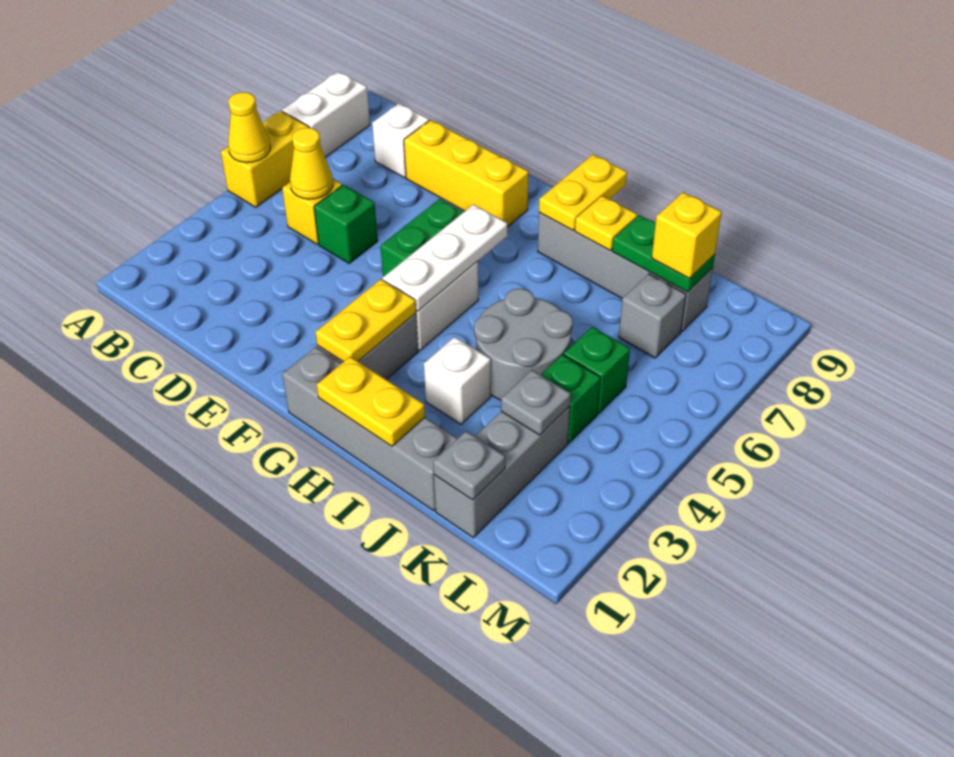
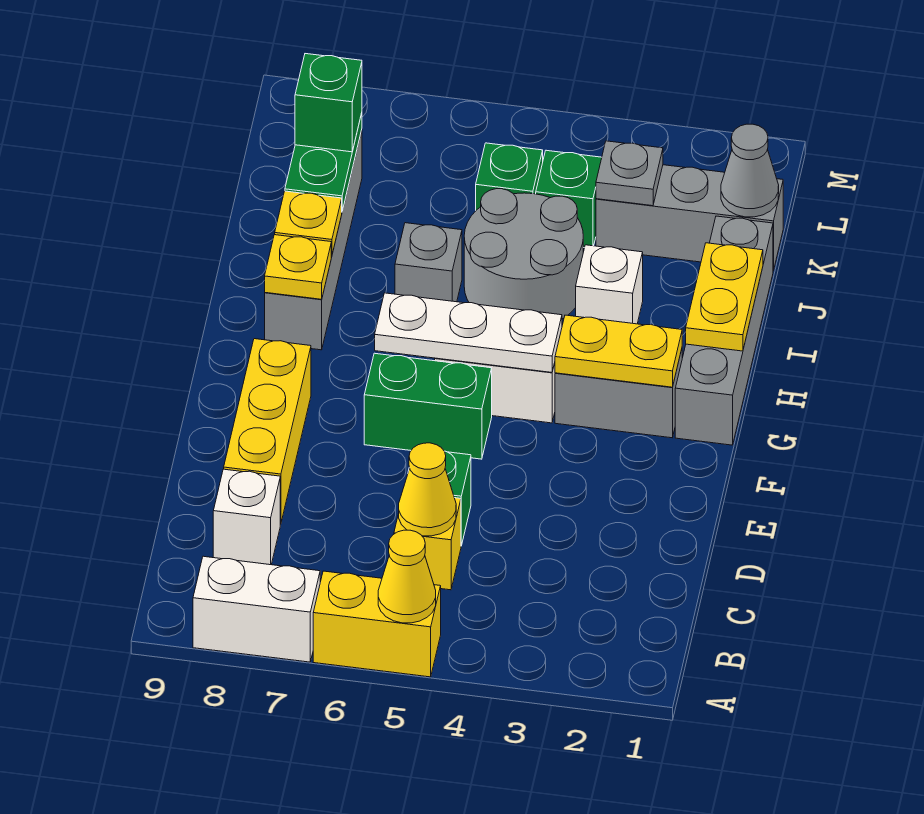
yellow plate H8:H9 level 2 -> yellow plate H8 level 2
grey plate K1 level 2 -> grey cone K1 level 2
grey brick K7 level 1 -> grey brick I6 level 1
yellow brick K8 level 3 -> green brick K8 level 3

